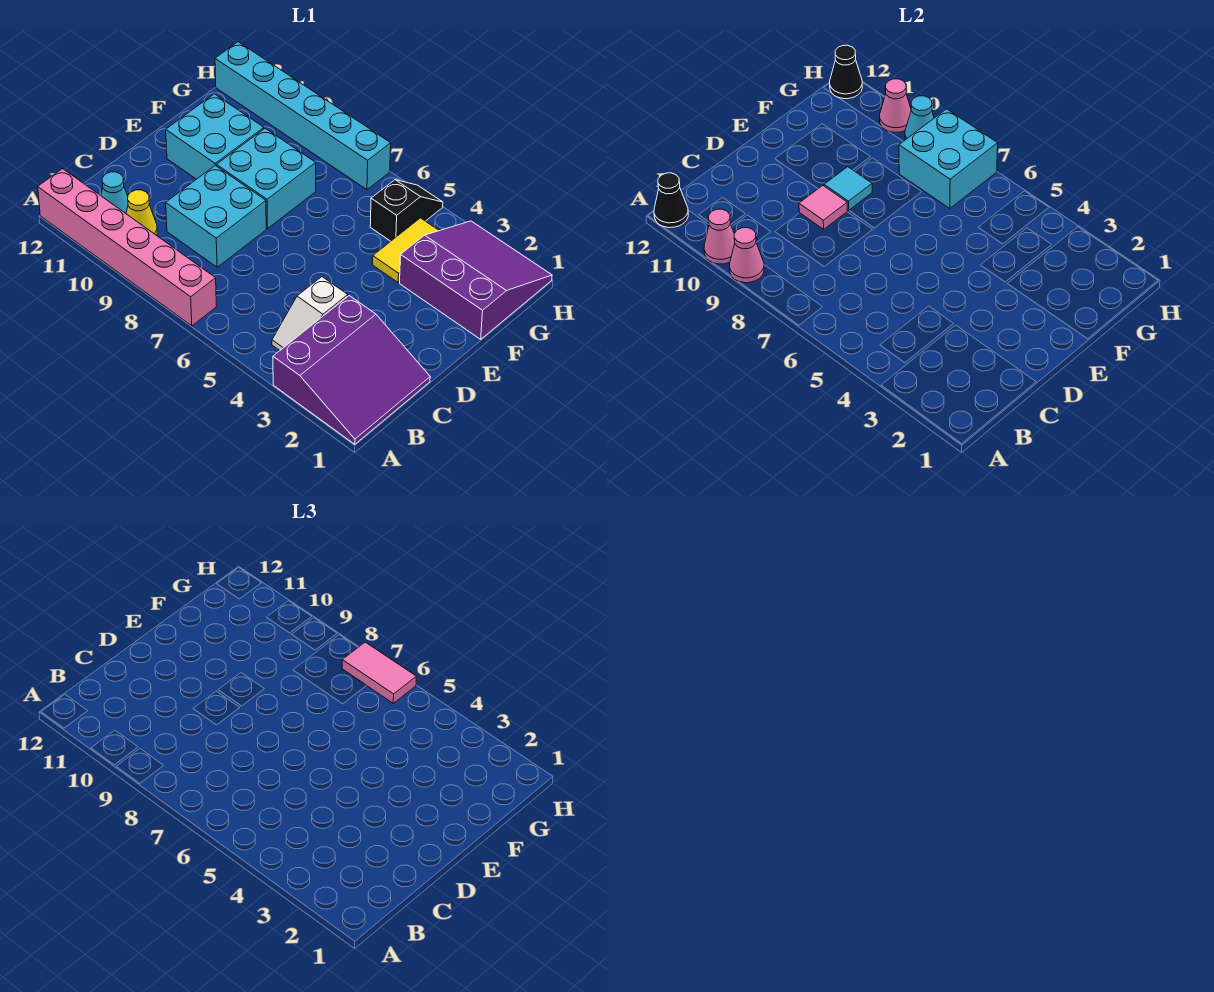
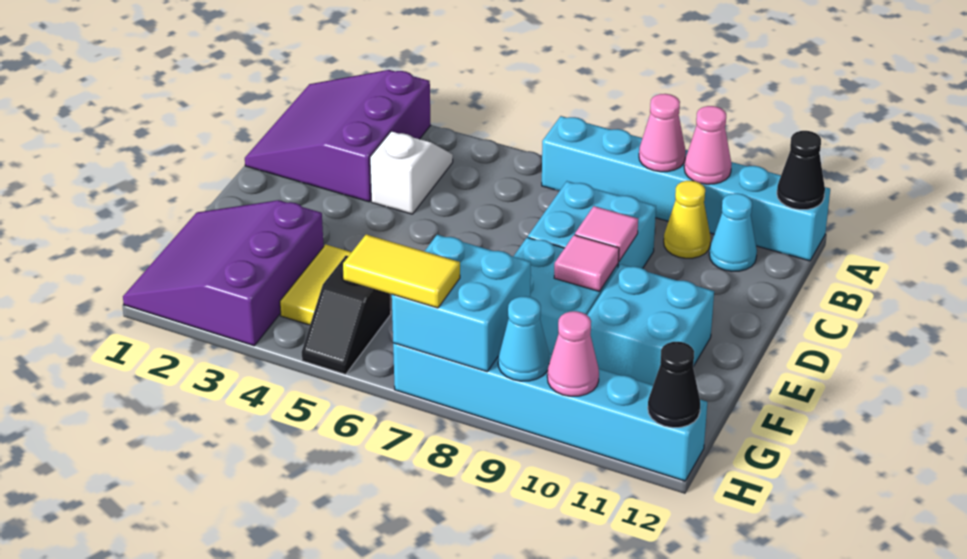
pink brick A7:A12 level 1 -> cyan brick A7:A12 level 1
cyan tile E9 level 2 -> pink tile E9 level 2
purple slope F1:H3 level 1 top F -> purple slope F1:H3 level 1 top 3
pink tile H6:H7 level 3 -> yellow tile H6:H7 level 3

